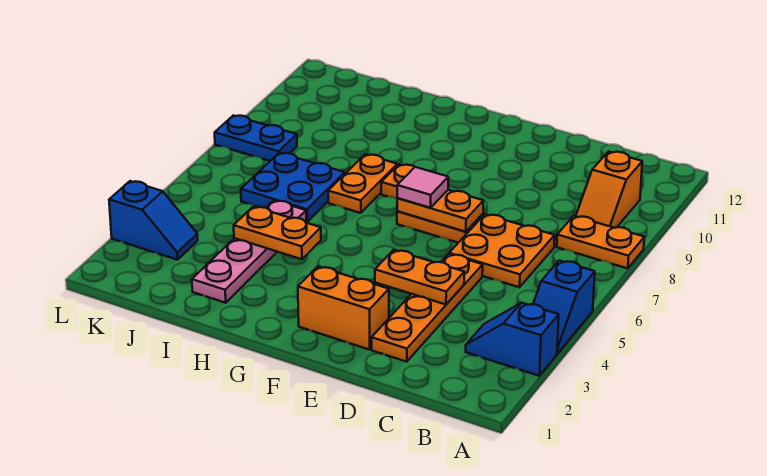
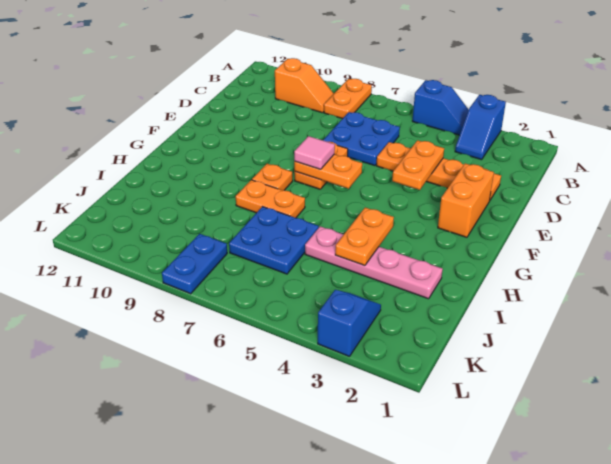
orange plate C6:D7 level 1 -> blue plate C6:D7 level 1
orange plate E7:F7 level 2 -> orange plate F6:F7 level 2

